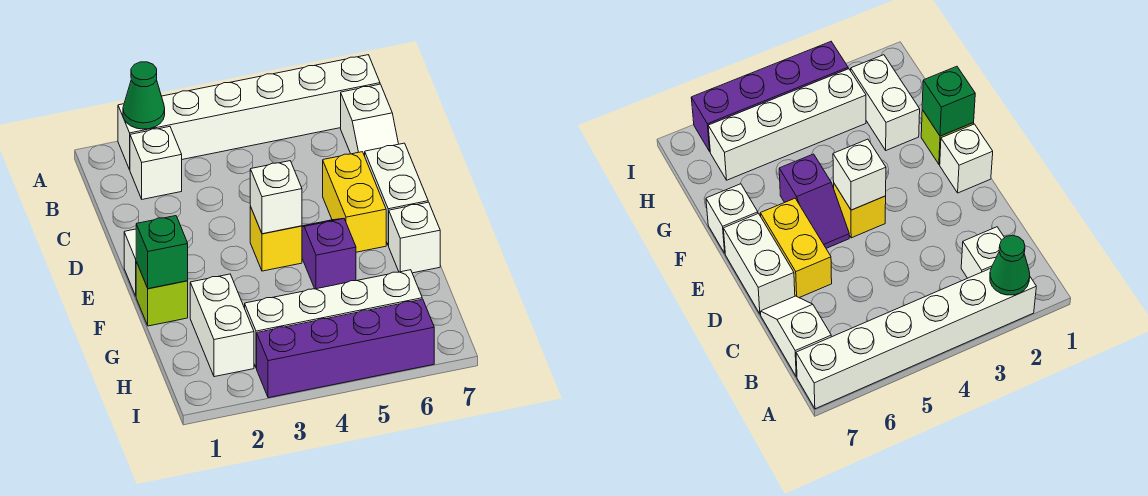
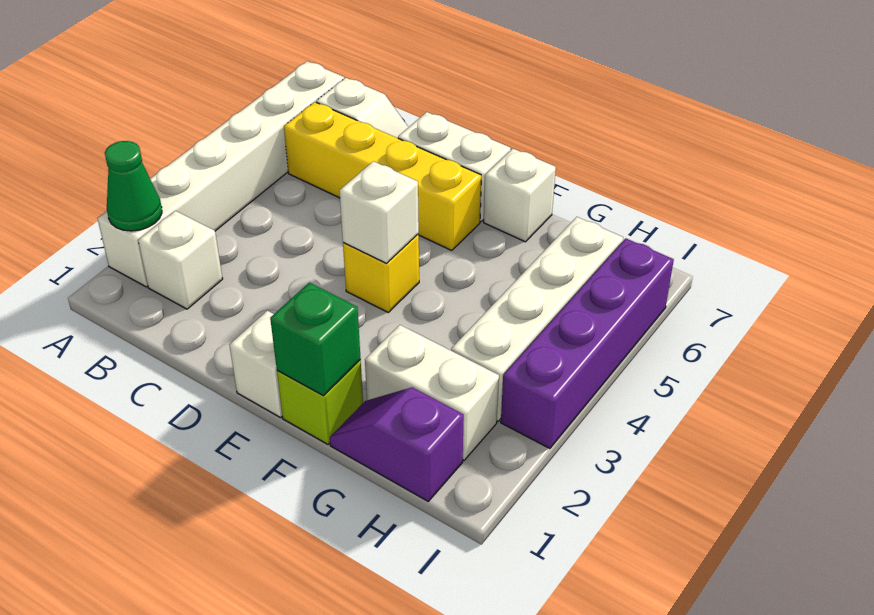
yellow brick D6:E6 level 1 -> yellow brick B6:E6 level 1
purple slope E5:F5 level 1 top F -> purple slope G1:H1 level 1 top H

